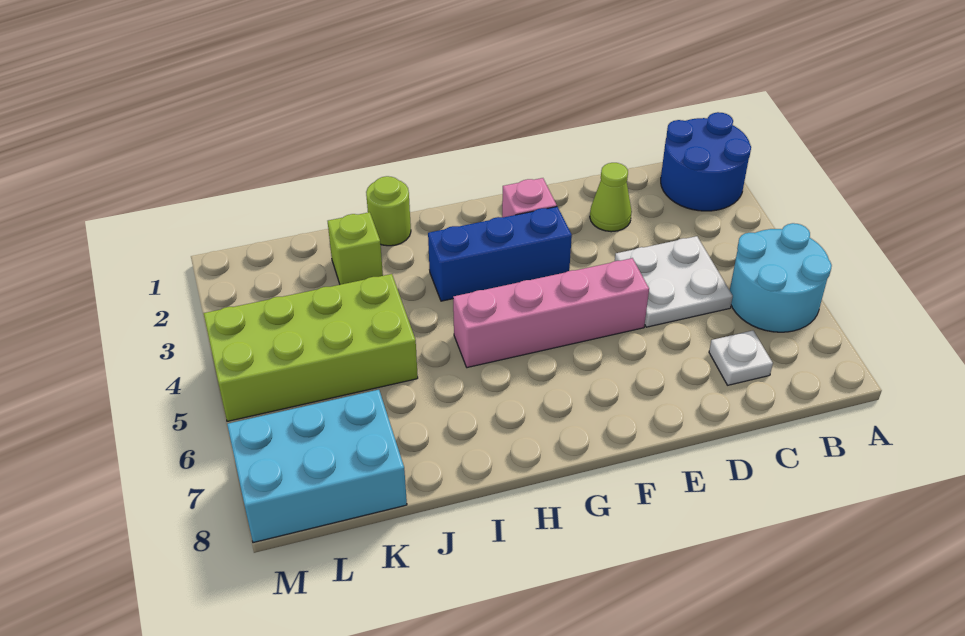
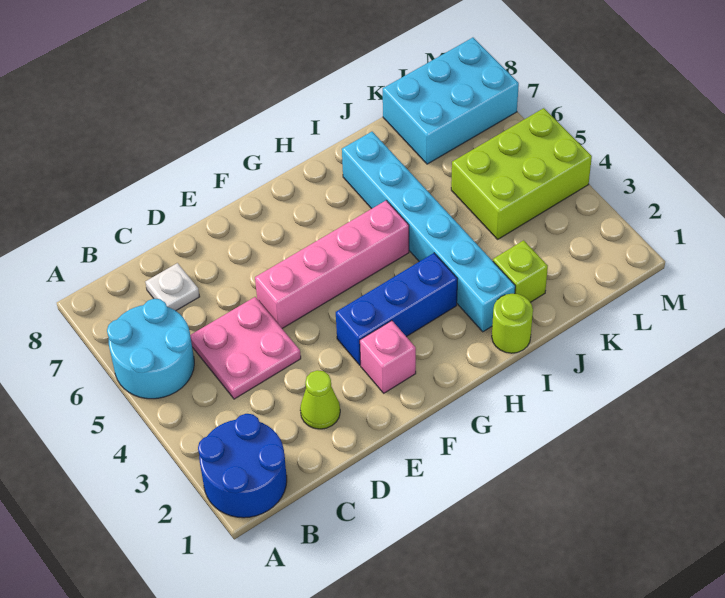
white plate C4:D5 level 1 -> pink plate C4:D5 level 1
none -> cyan brick I2:I7 level 1
lime brick J4:M5 level 1 -> lime brick K4:M5 level 1

